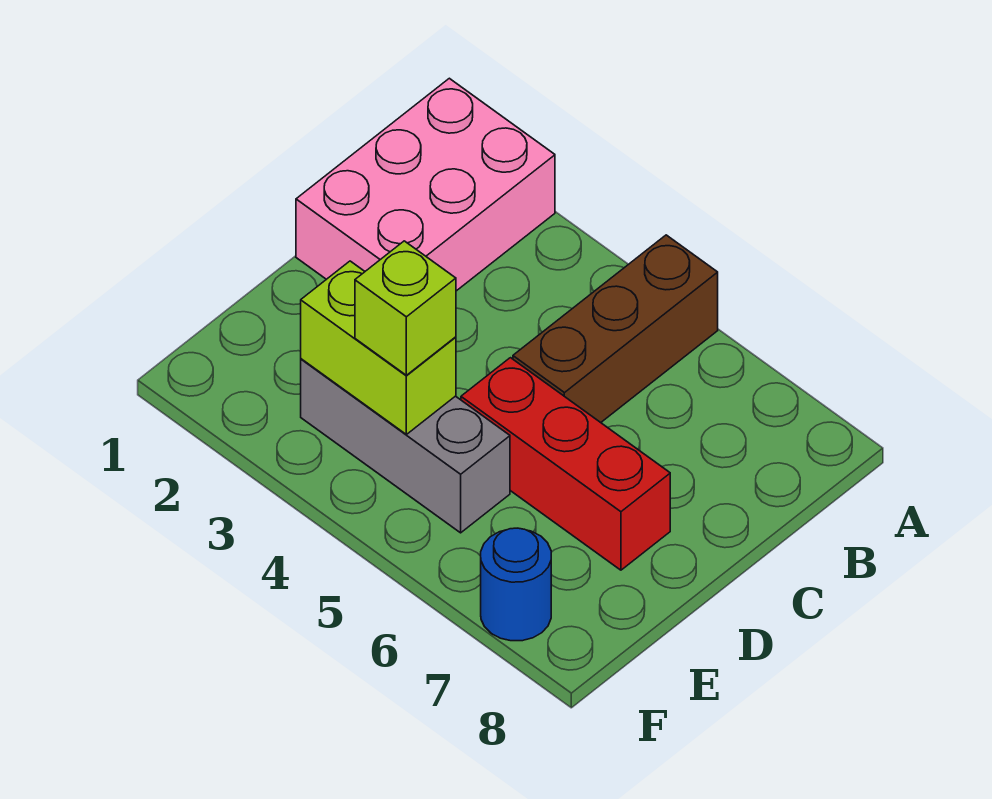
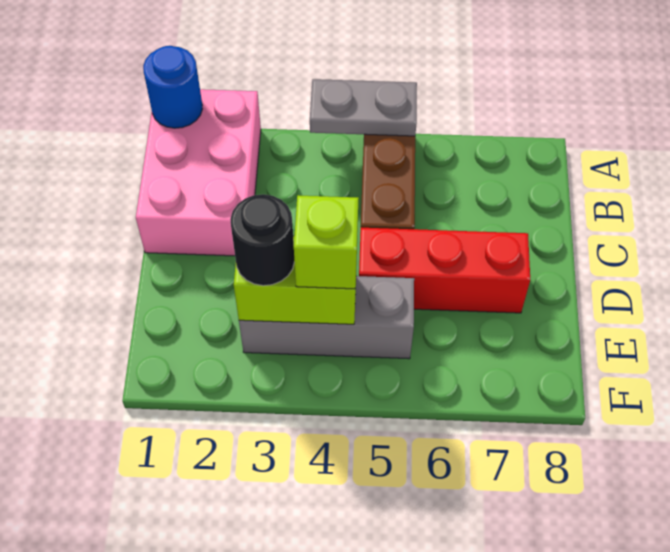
none -> grey plate A4:A5 level 2
none -> black round brick E3 level 3
blue round brick F7 level 1 -> blue round brick A1 level 2

